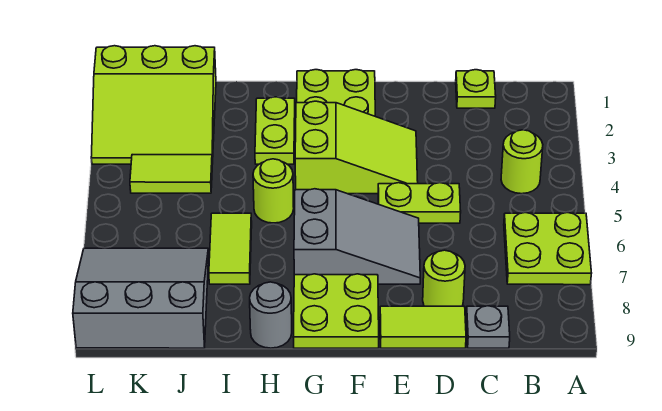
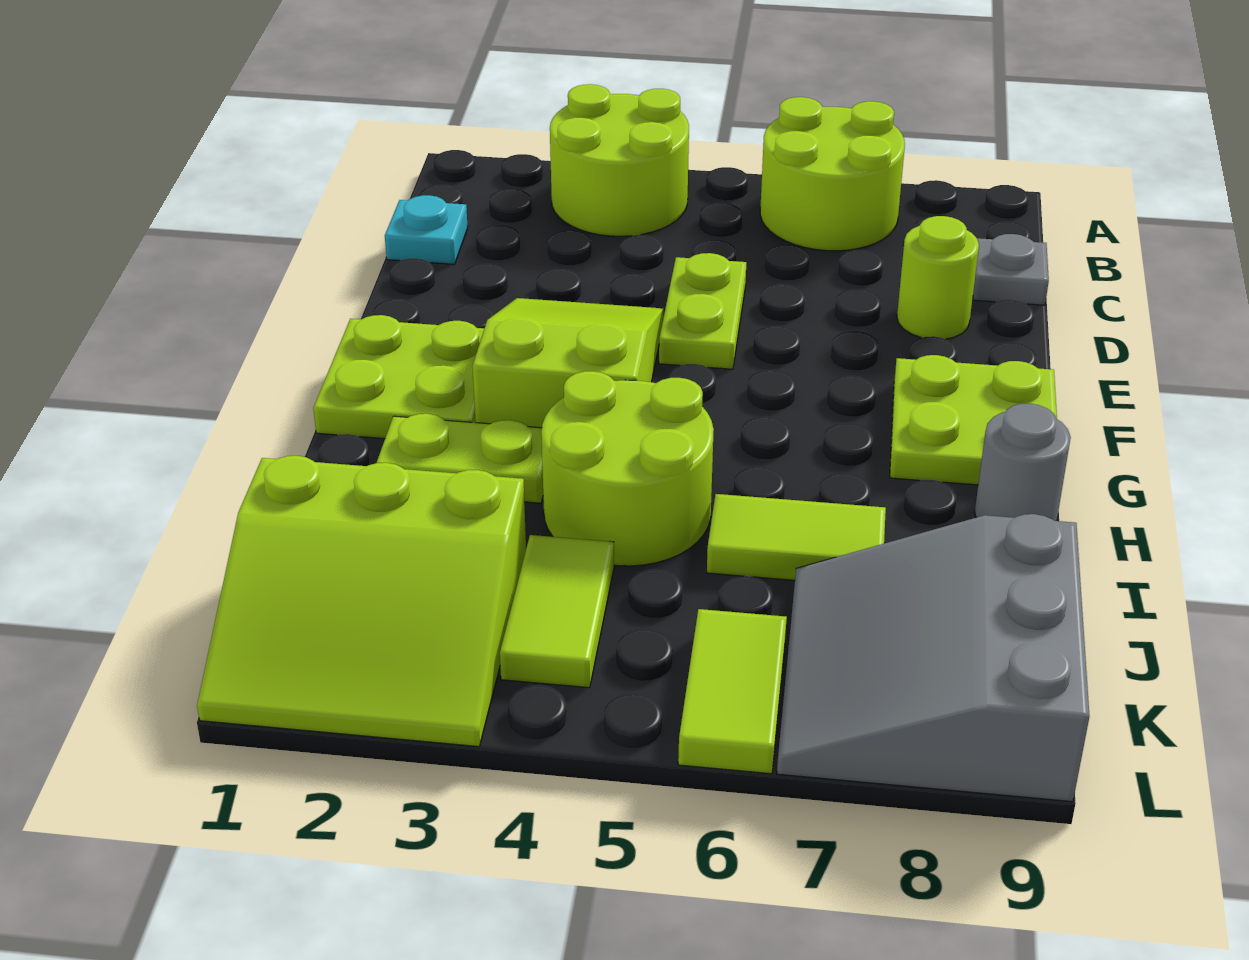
lime plate A6:B7 level 1 -> lime round brick A6:B7 level 1
lime round brick B4 level 1 -> lime round brick A3:B4 level 1
lime plate C1 level 1 -> cyan plate C1 level 1
lime tile D9:E9 level 1 -> lime tile K6:L6 level 1
grey slope E6:G7 level 1 top G -> none
lime round brick H5 level 1 -> lime round brick H4:I5 level 1
lime slope J1:L3 level 1 top 1 -> lime slope J1:L3 level 1 top J

